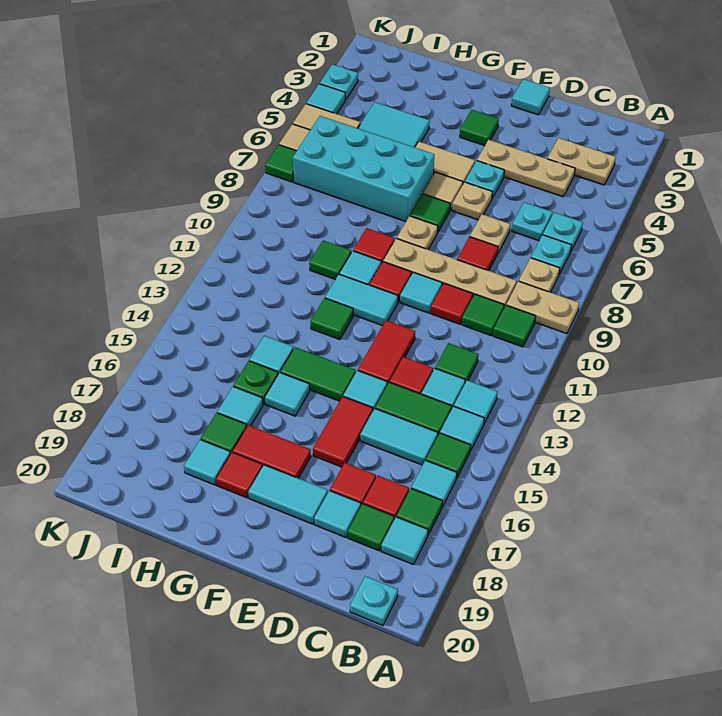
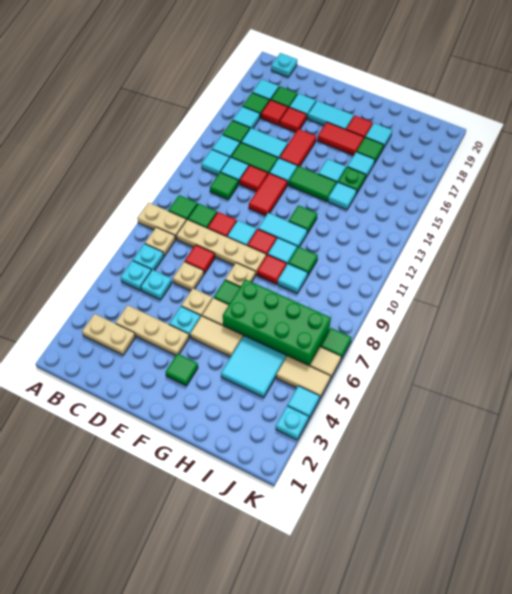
cyan tile E1 level 1 -> cyan tile H9 level 1
cyan brick G6:J7 level 1 -> green brick G6:J7 level 1

